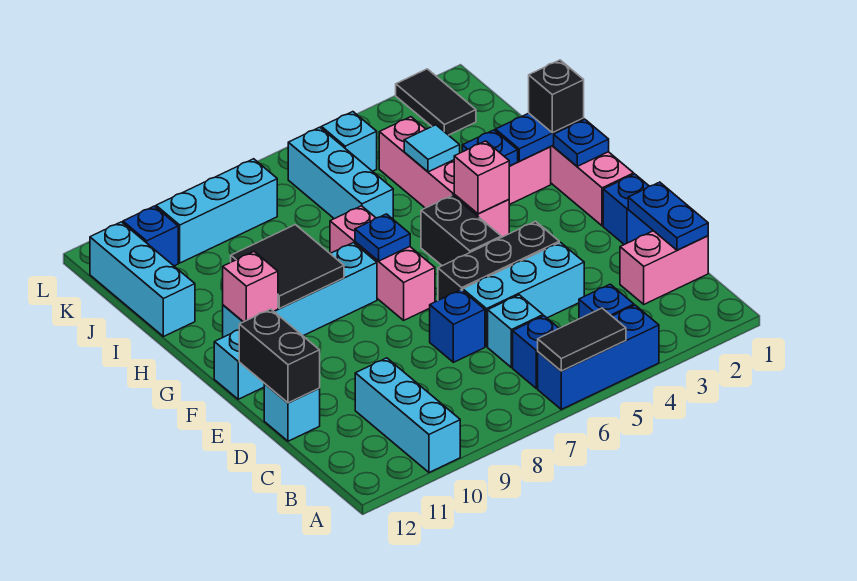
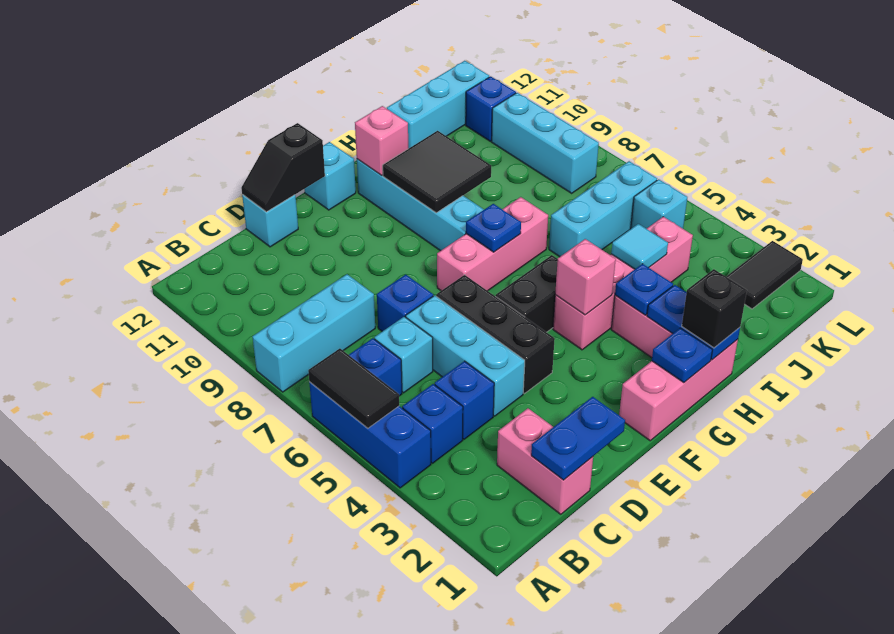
cyan brick A10:C10 level 1 -> cyan brick A8:C8 level 1
black brick D12:E12 level 2 -> black slope D12:E12 level 2 top E
blue brick E1 level 1 -> blue brick C4 level 1

